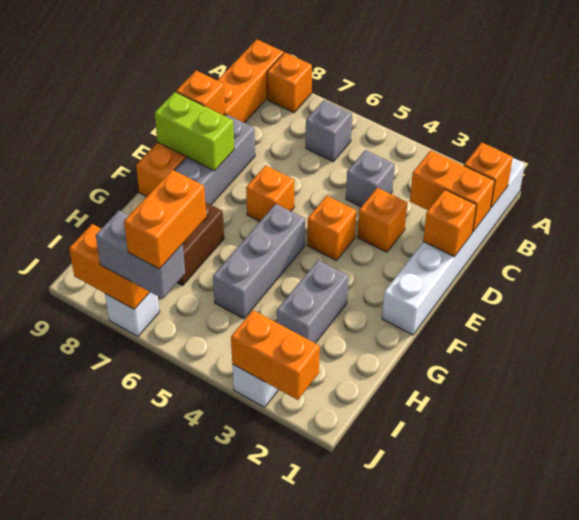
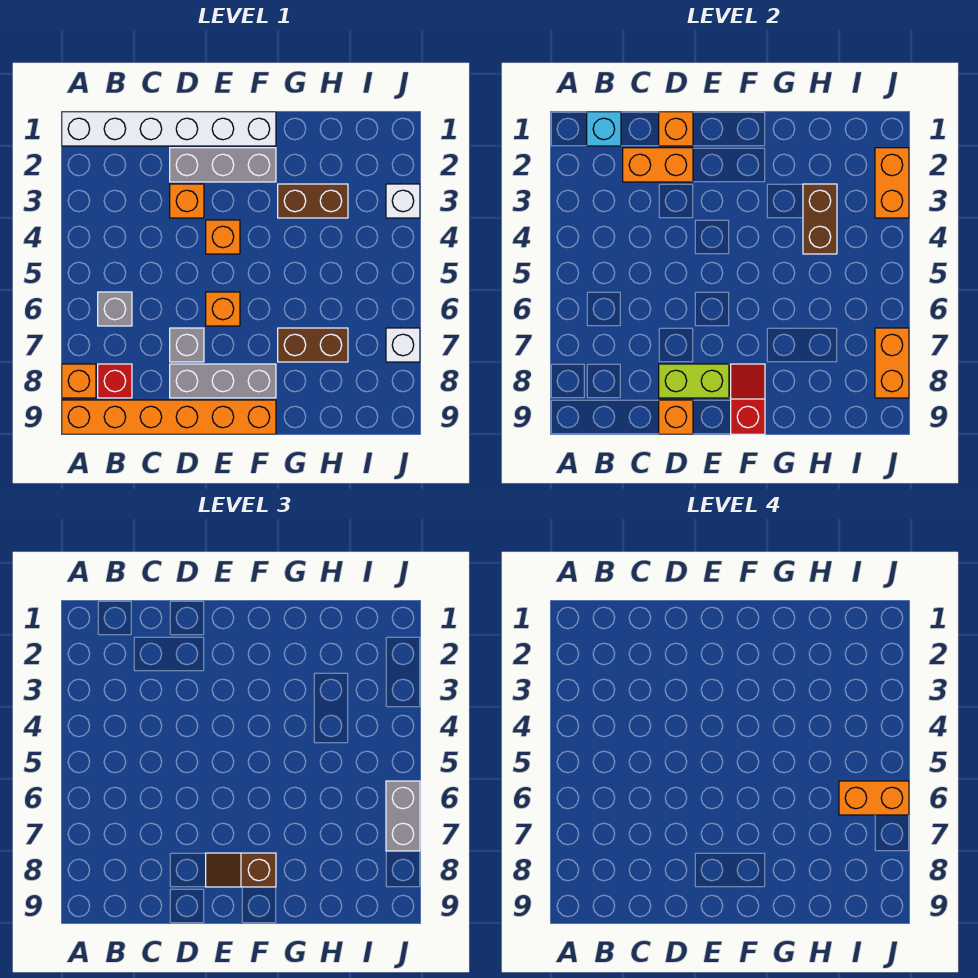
orange brick B1 level 2 -> cyan brick B1 level 2
none -> red brick B8 level 1
orange brick C1:C2 level 2 -> orange brick C2:D2 level 2
grey brick C4 level 1 -> grey brick D7 level 1
lime brick E8:E9 level 2 -> lime brick D8:E8 level 2
none -> brown slope E8:F8 level 3 top F
grey brick F5:H5 level 1 -> grey brick D2:F2 level 1
none -> red slope F8:F9 level 2 top 9
grey brick G3:H3 level 1 -> brown brick G3:H3 level 1
none -> brown brick H3:H4 level 2

